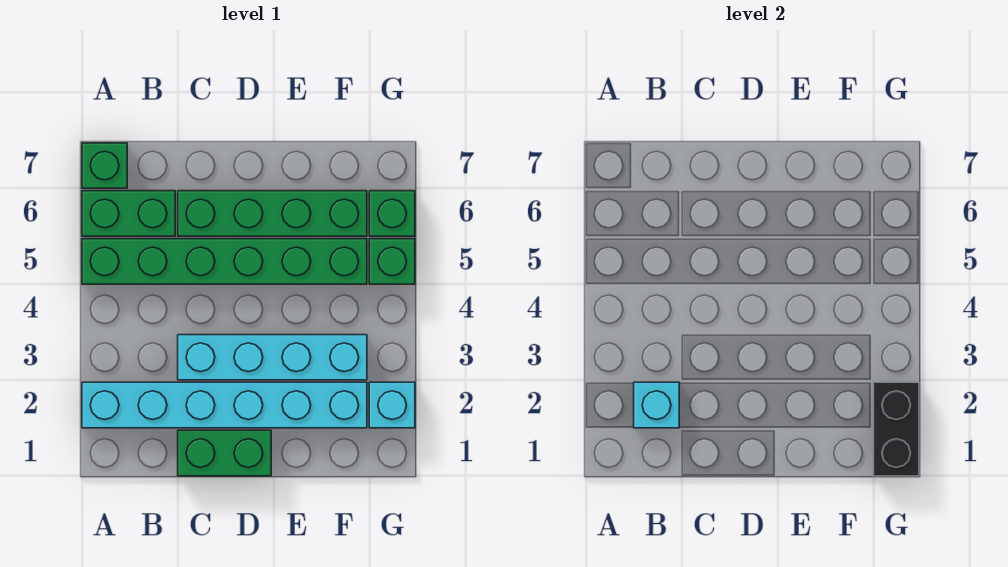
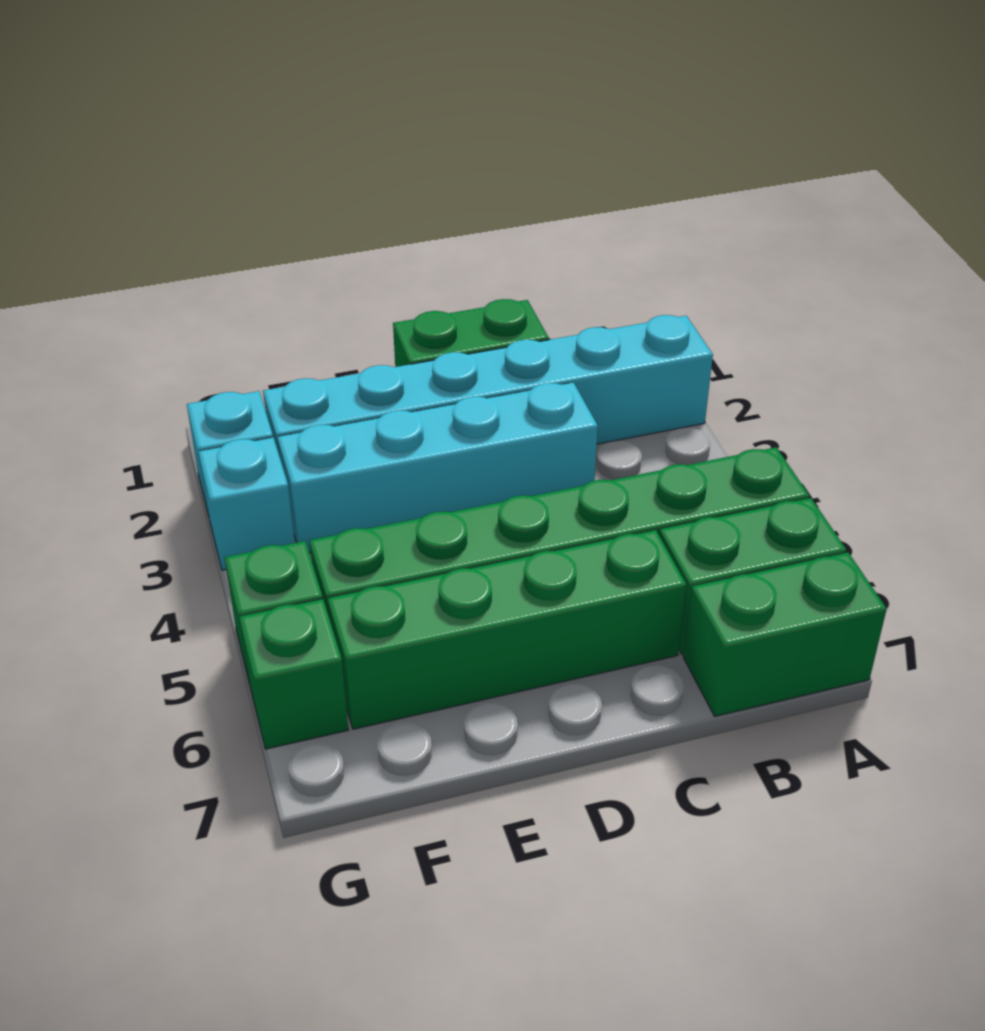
green brick A7 level 1 -> green brick A7:B7 level 1
cyan brick B2 level 2 -> cyan brick G3 level 1
black brick G1:G2 level 2 -> none

